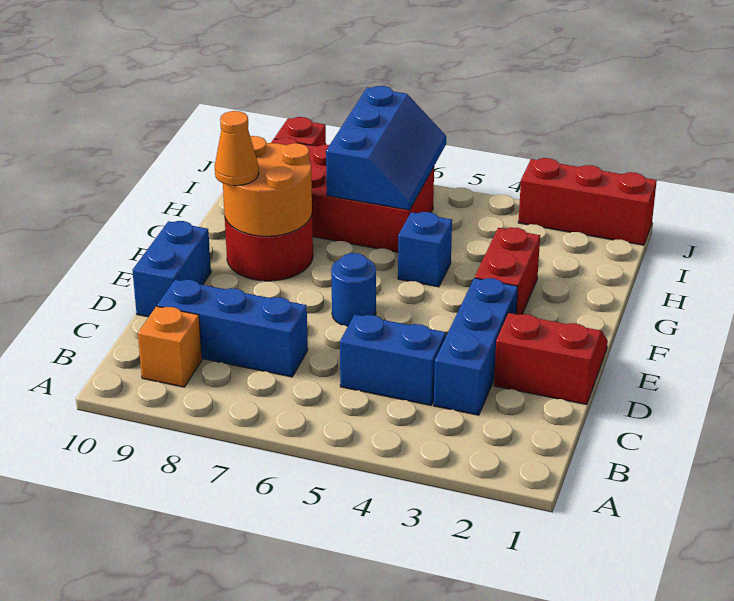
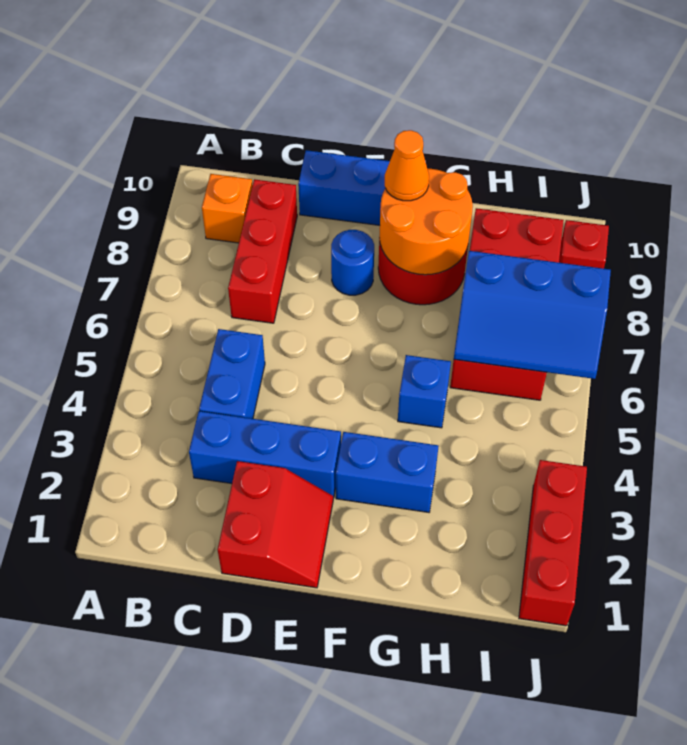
blue brick C7:C9 level 1 -> red brick C7:C9 level 1
blue round brick E6 level 1 -> blue round brick E8 level 1
red brick F3:G3 level 1 -> blue brick F3:G3 level 1

